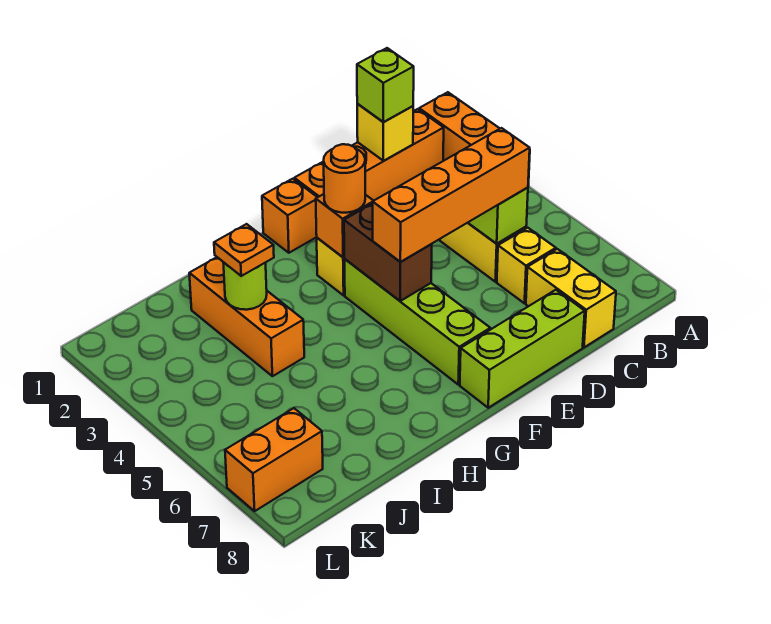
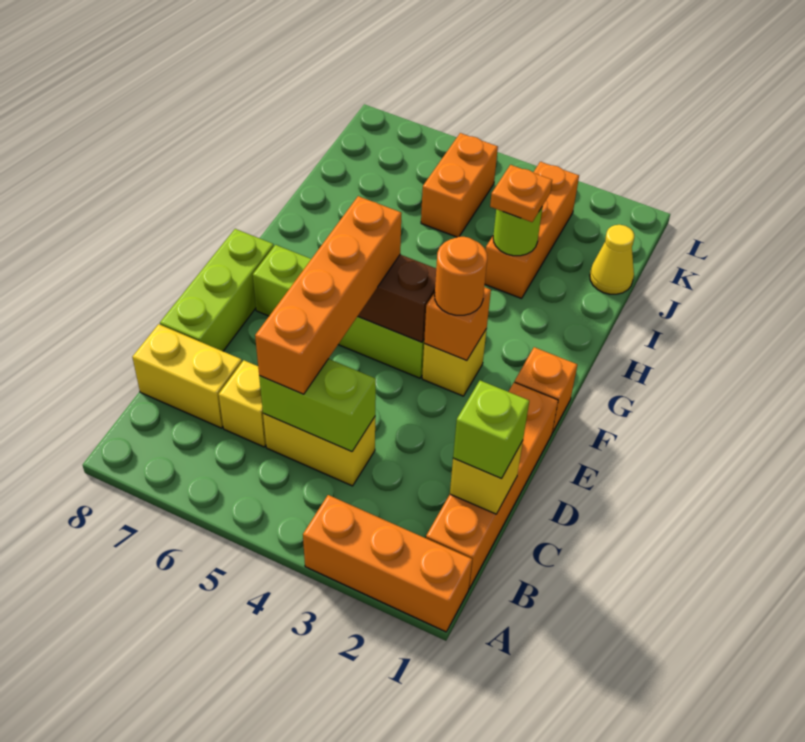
orange brick I2:I4 level 1 -> orange brick I3:K3 level 1
none -> yellow cone J1 level 1
orange brick K7:L7 level 1 -> orange brick J5:K5 level 1

